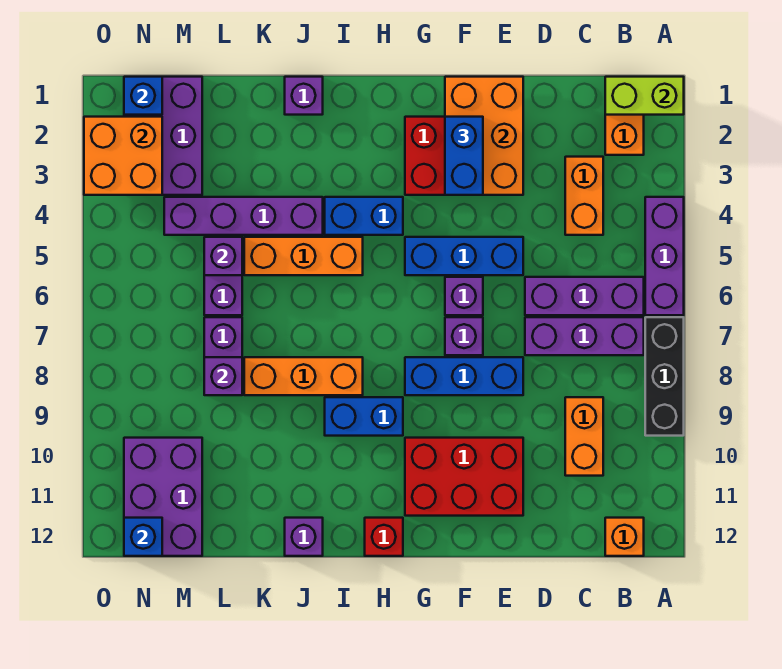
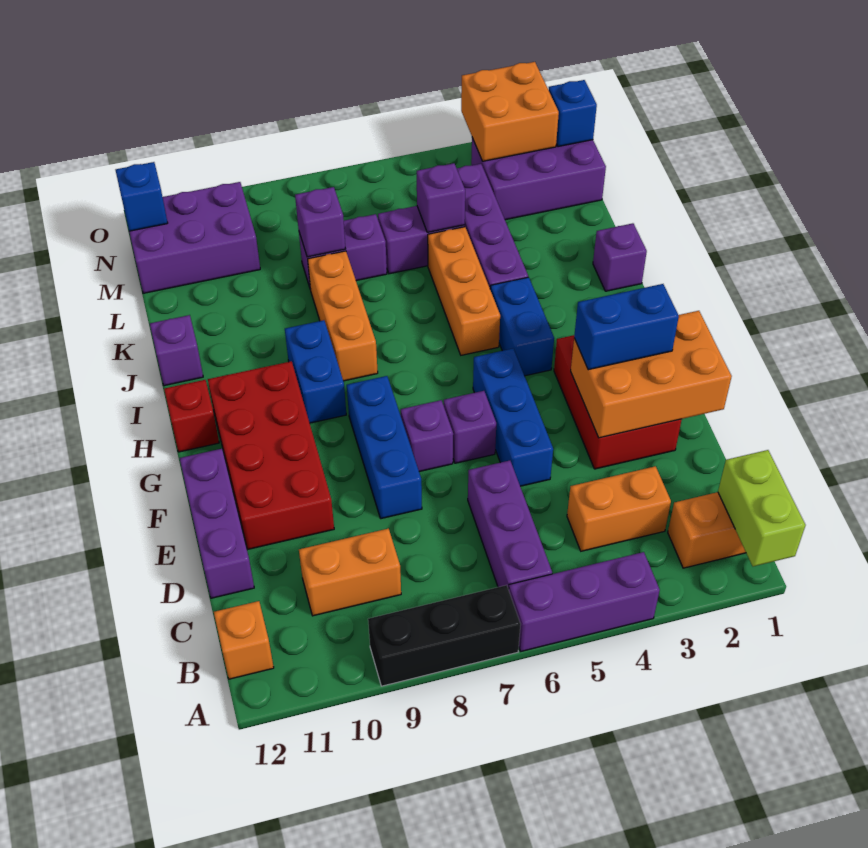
purple brick B7:D7 level 1 -> purple brick D12:F12 level 1
red brick E10:G11 level 1 -> red brick E10:H11 level 1

